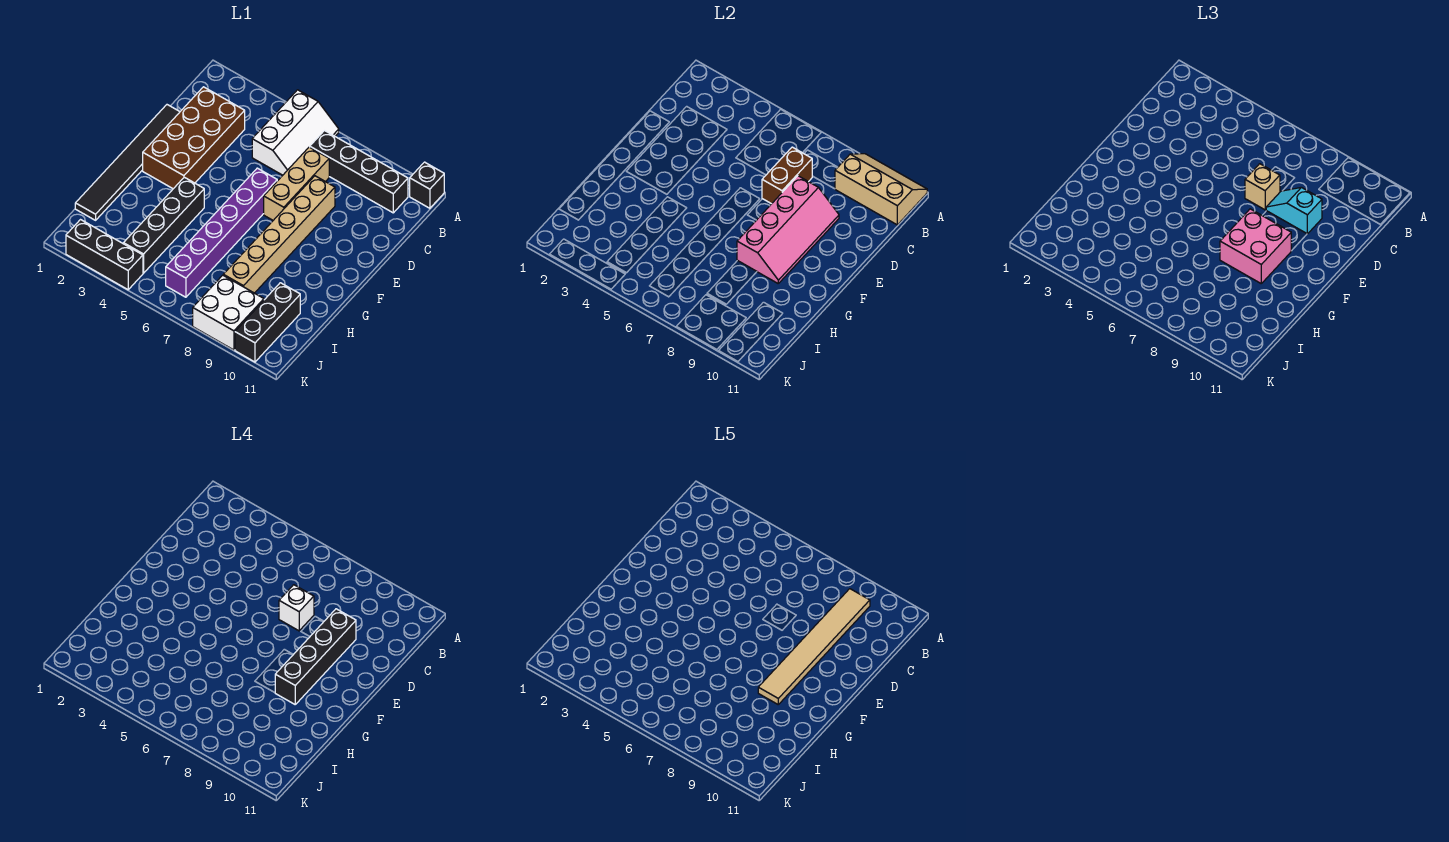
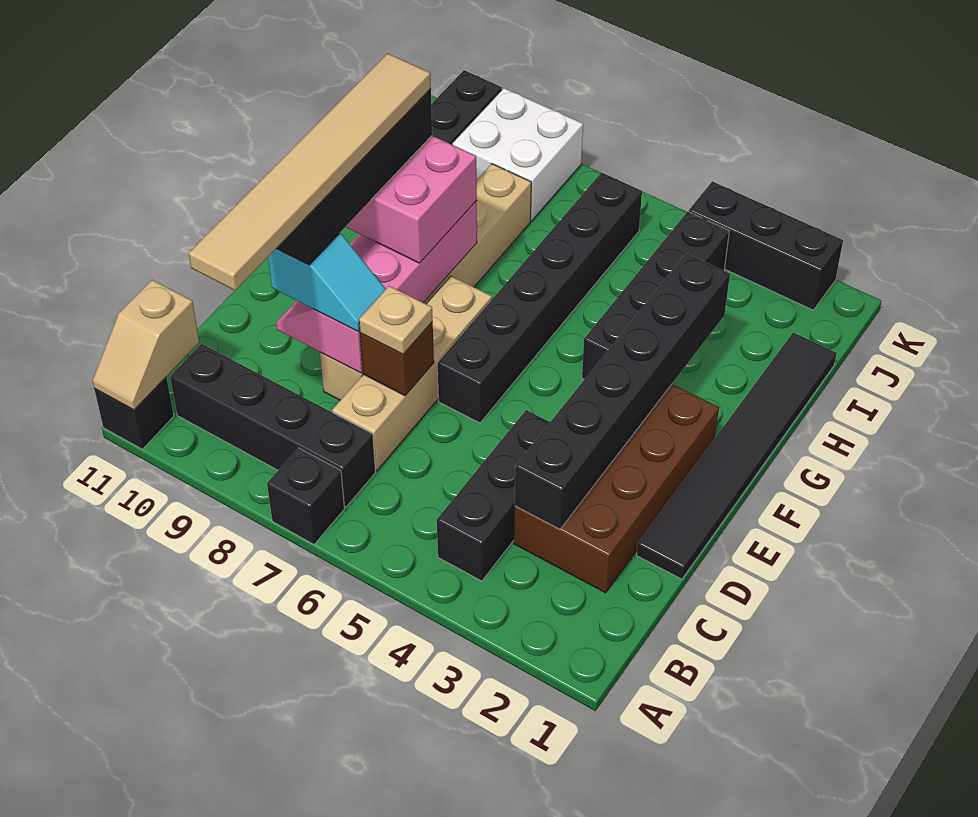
white slope A5:C6 level 1 top 5 -> none
none -> black brick A7 level 1
tan slope A9:B11 level 2 top B -> tan slope A11:B11 level 2 top B
none -> black brick B4:D4 level 1
none -> black brick C3:H3 level 2
tan brick C7:E7 level 1 -> tan brick C7:F7 level 1
brown brick C7:D7 level 2 -> brown brick D7 level 2
tan brick D7 level 3 -> tan plate D7 level 3
white brick D7 level 4 -> none
purple brick E6:J6 level 1 -> black brick E6:J6 level 1

